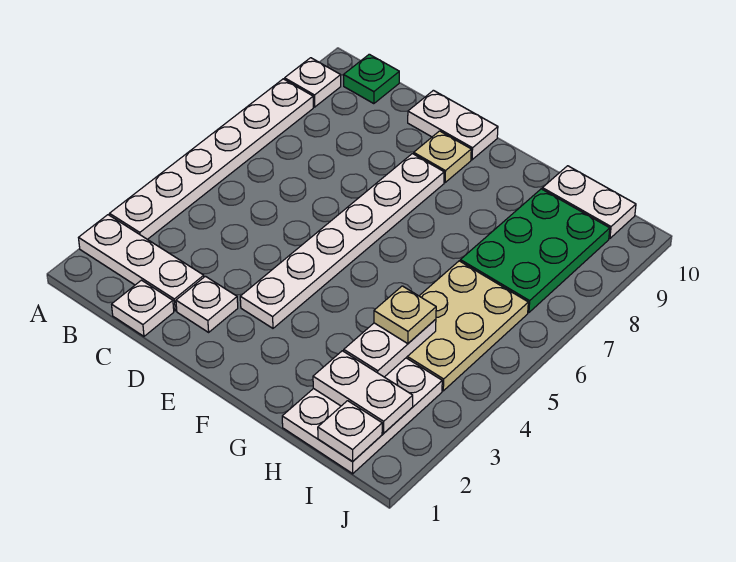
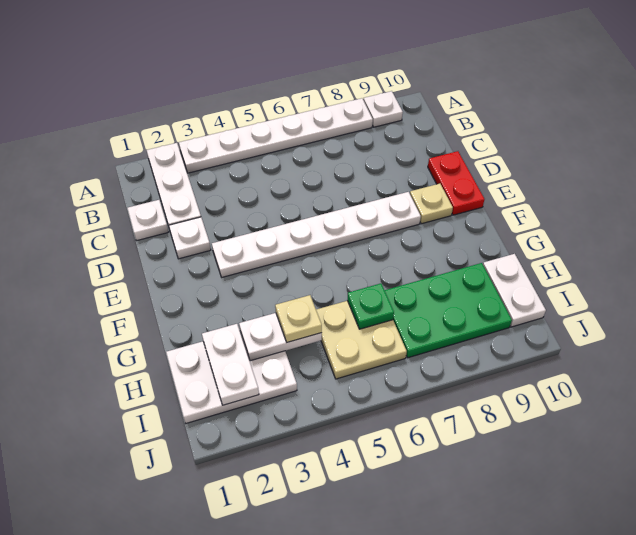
green plate B10 level 1 -> green plate H6 level 2
white plate D10:E10 level 1 -> red plate D10:E10 level 1
tan plate H4:I6 level 1 -> tan plate H5:I6 level 1
white plate I1 level 2 -> none

